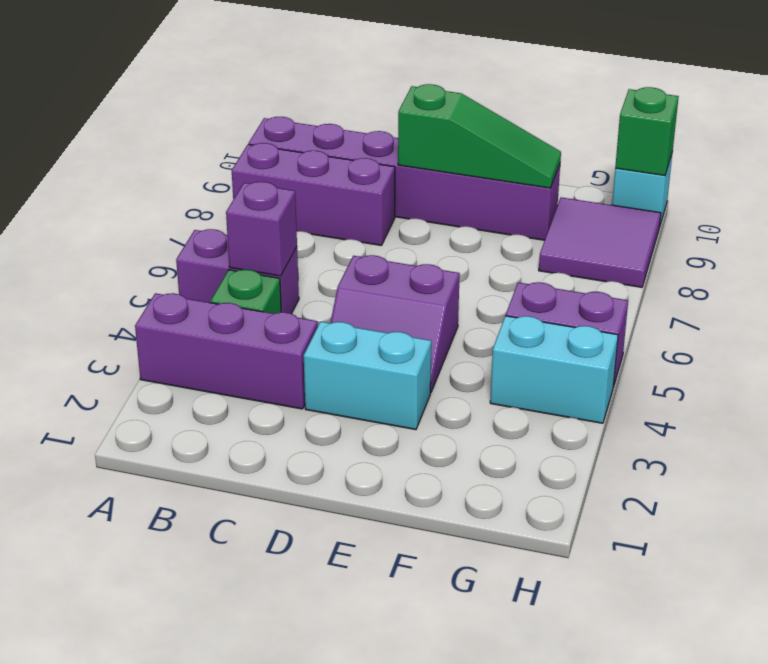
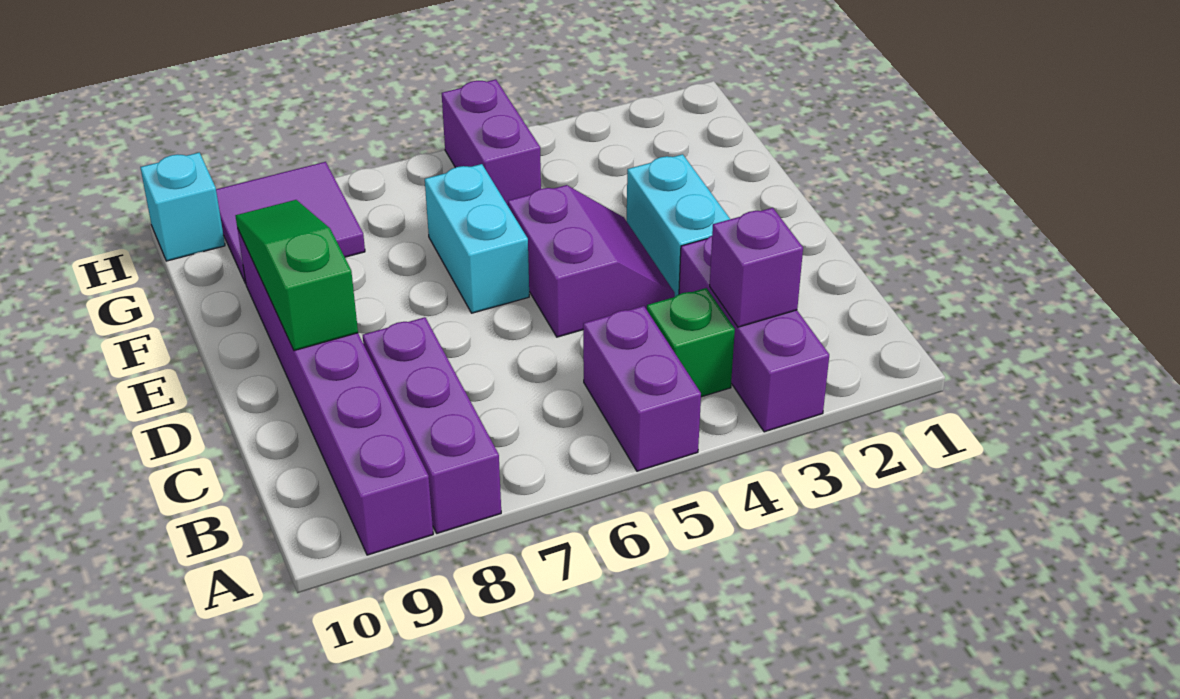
purple brick B5 level 2 -> purple brick B3 level 2
cyan brick G4:H4 level 1 -> cyan brick E6:F6 level 1
green brick H10 level 2 -> none

